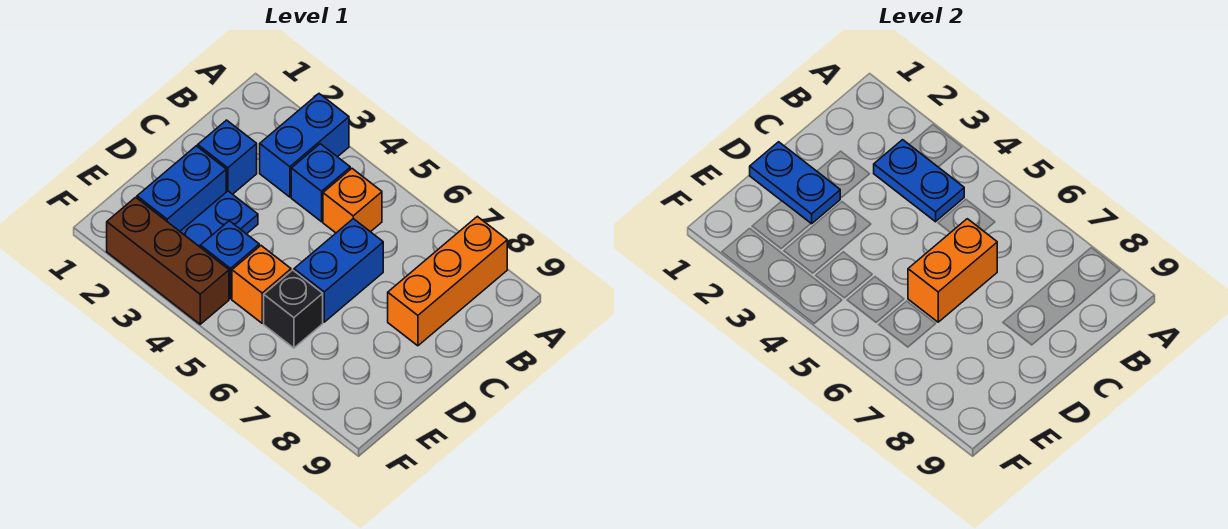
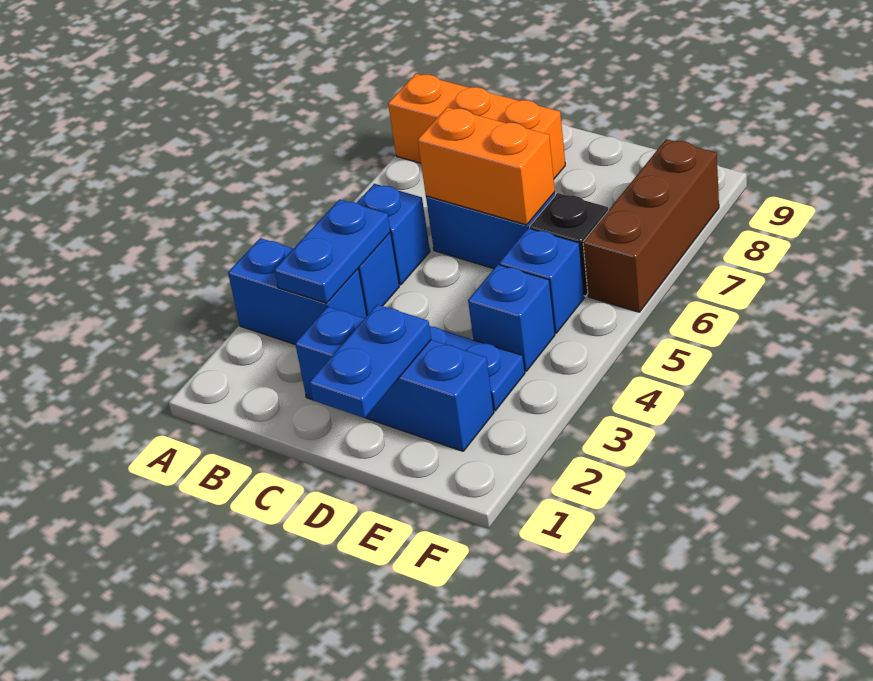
orange brick B5 level 1 -> blue brick B5 level 1
orange brick E5 level 1 -> blue brick E5 level 1
brown brick F2:F4 level 1 -> brown brick F6:F8 level 1

